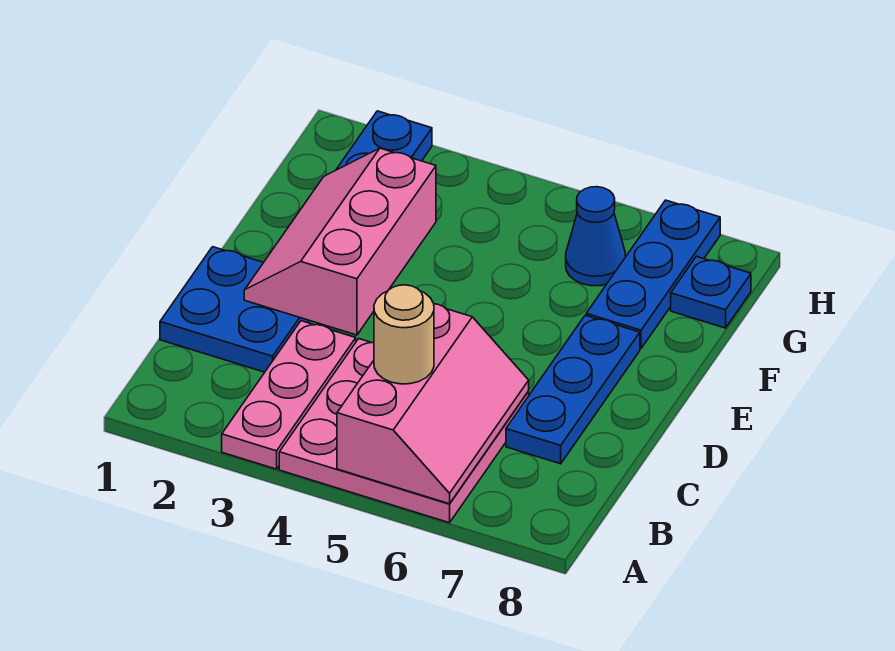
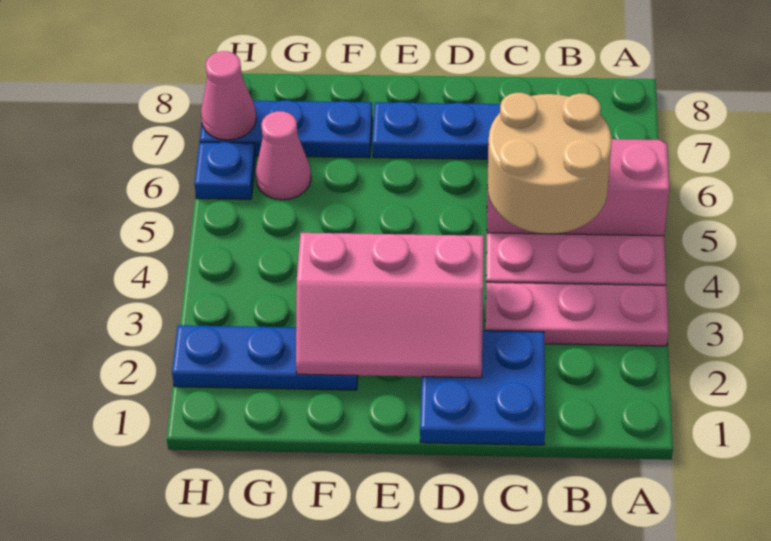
tan round brick B5 level 3 -> tan round brick B4:C5 level 3
blue cone G6 level 1 -> pink cone G6 level 1
blue plate G8 level 1 -> blue plate H6 level 1
none -> pink cone H7 level 2

